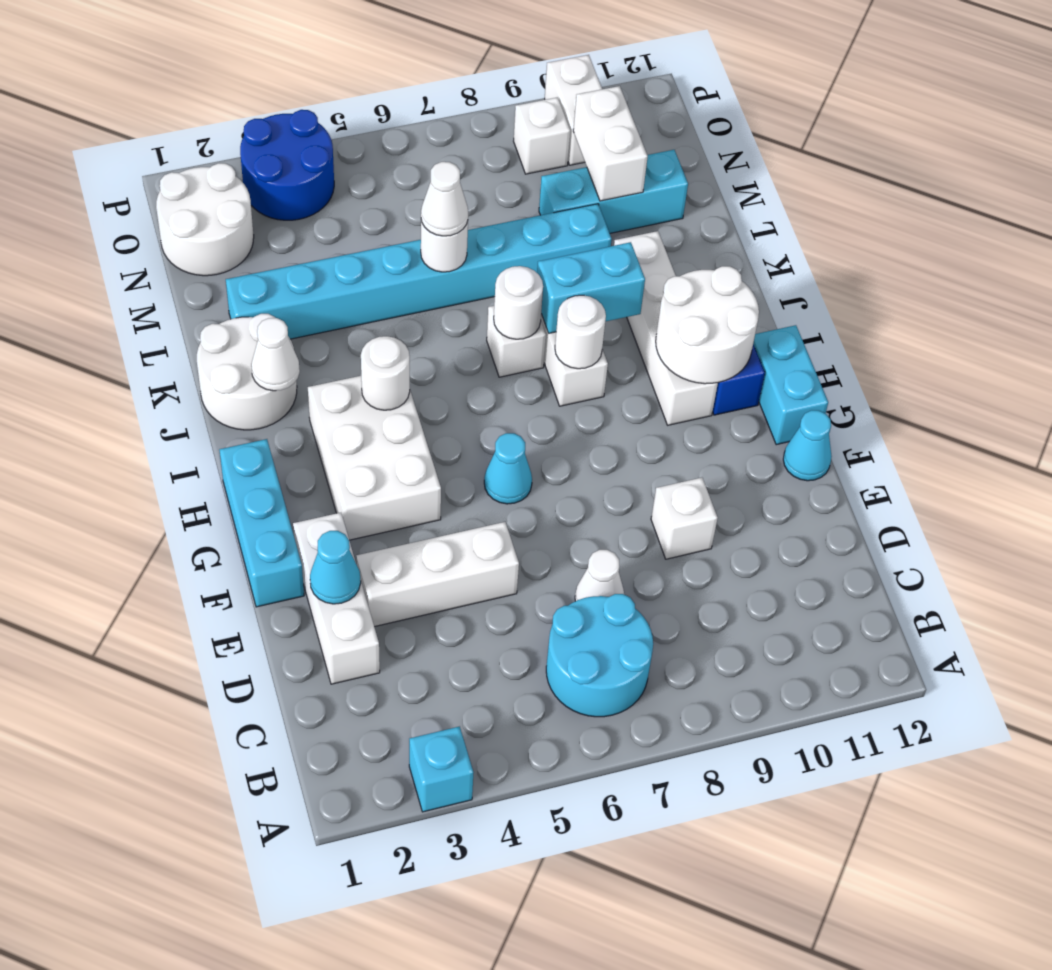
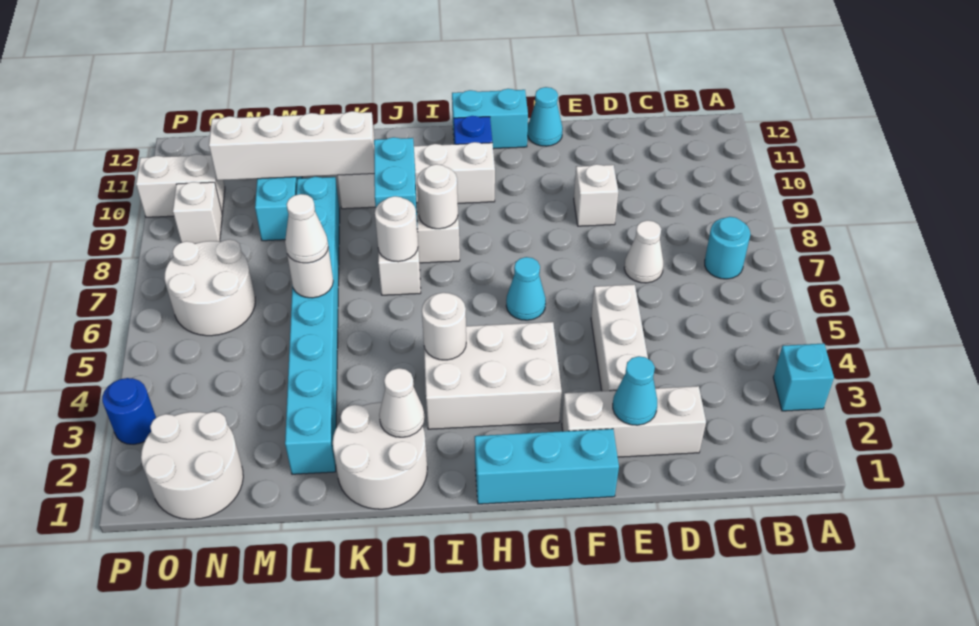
cyan round brick B6:C7 level 1 -> cyan round brick B7 level 1
white round brick H10:I11 level 2 -> white round brick N6:O7 level 1
white brick M10:N10 level 2 -> white brick K10:N10 level 2
blue round brick O3:P4 level 1 -> blue round brick P3 level 1

